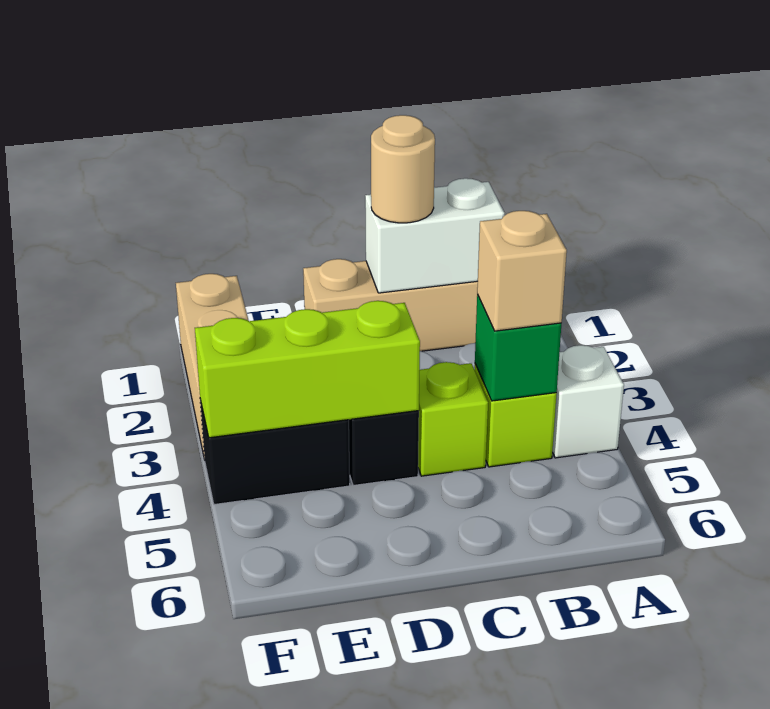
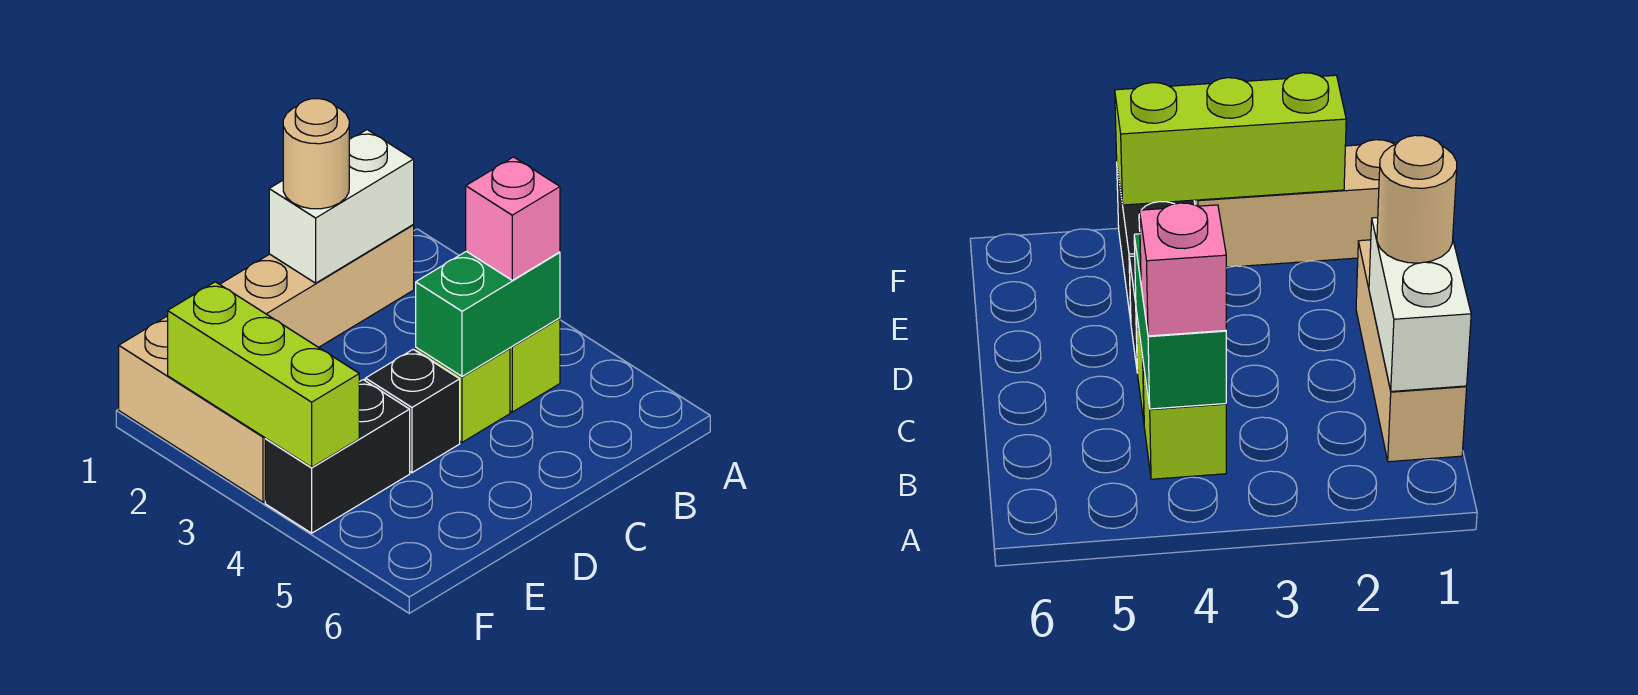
white brick A4 level 1 -> none
green brick B4 level 2 -> green brick B4:C4 level 2
tan brick B4 level 3 -> pink brick B4 level 3
lime brick D4:F4 level 2 -> lime brick F2:F4 level 2

